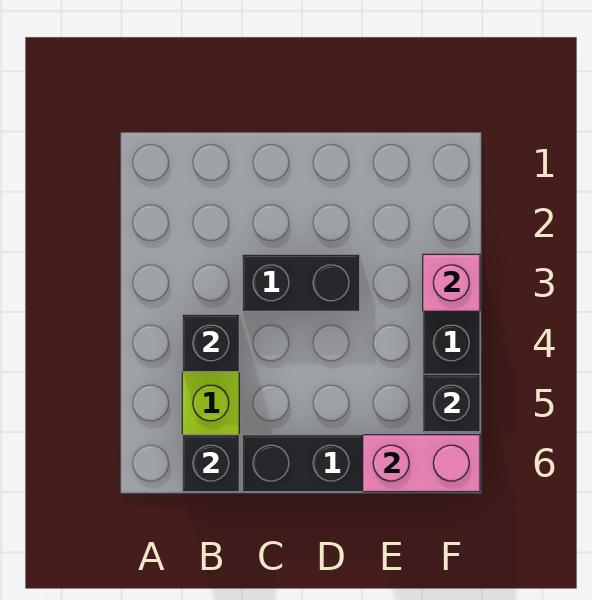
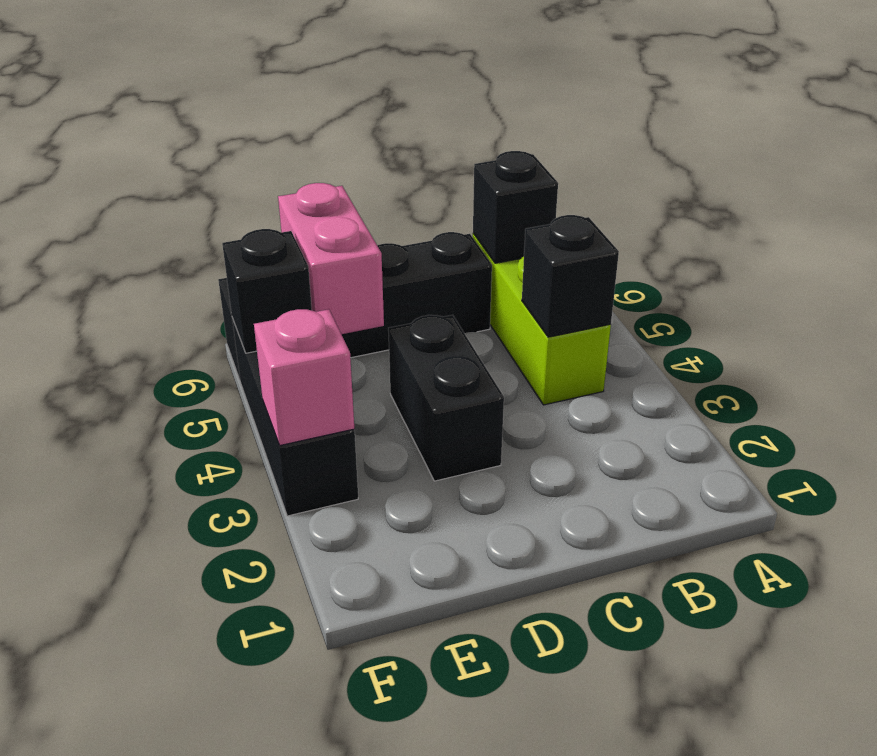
black brick C3:D3 level 1 -> black brick D3:D4 level 1
pink brick E6:F6 level 2 -> pink brick E5:E6 level 2

